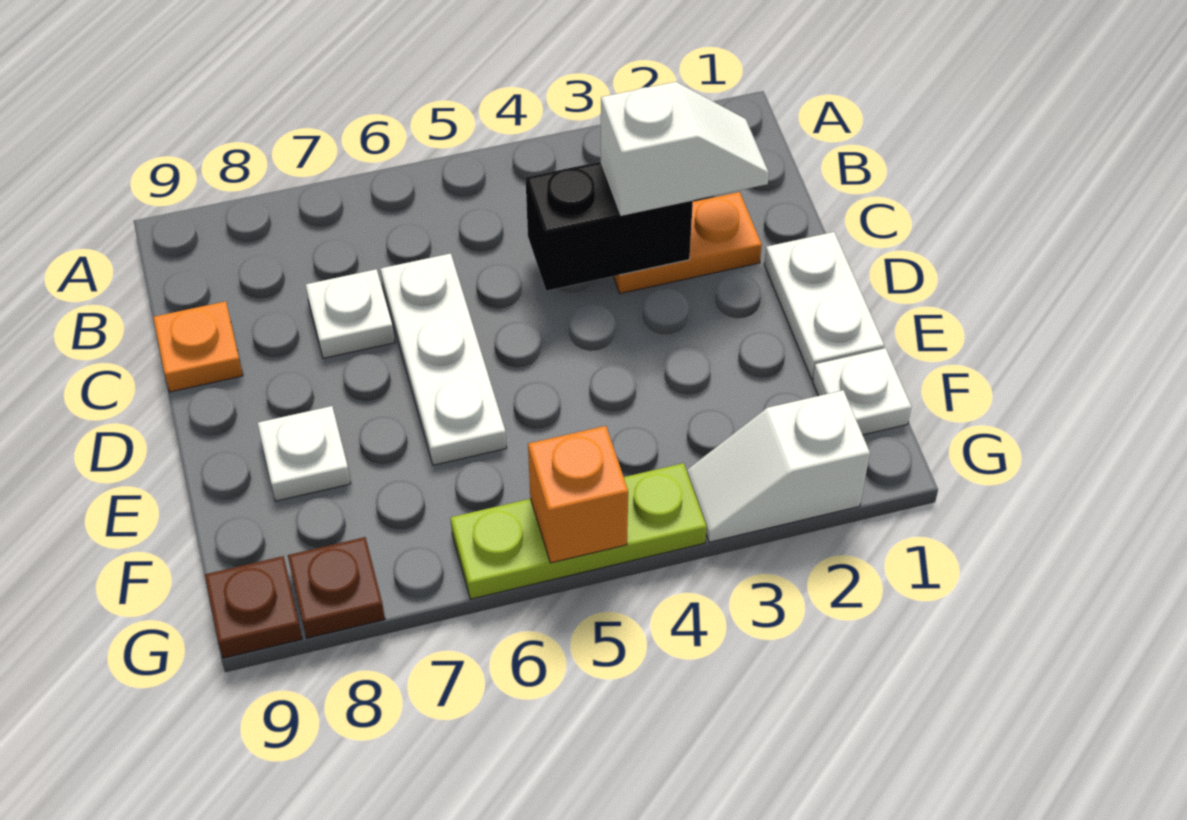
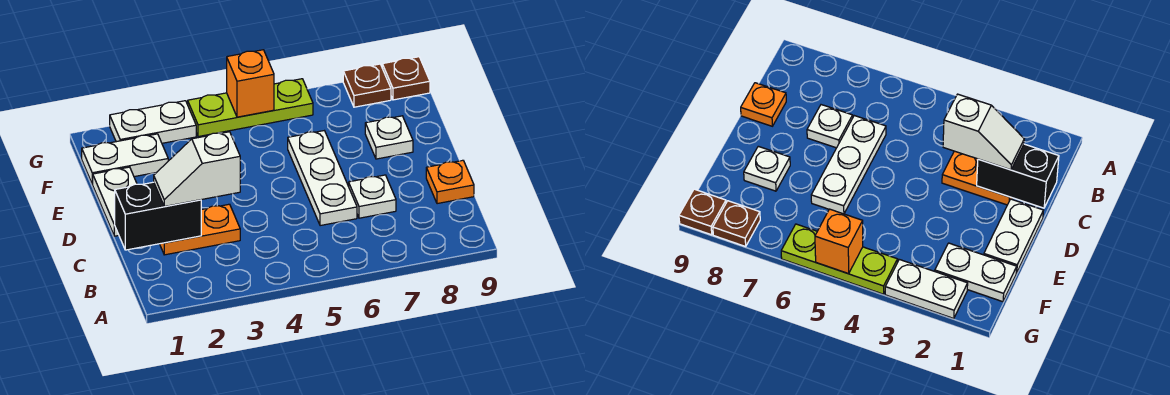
black brick C3:C4 level 2 -> black brick C1:C2 level 2
white plate F1 level 1 -> white plate F1:F2 level 1
white slope G2:G3 level 1 top 2 -> white plate G2:G3 level 1

